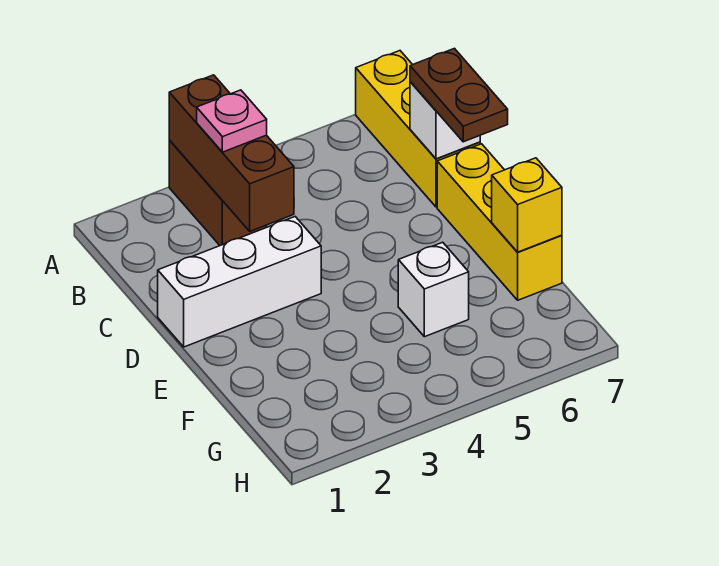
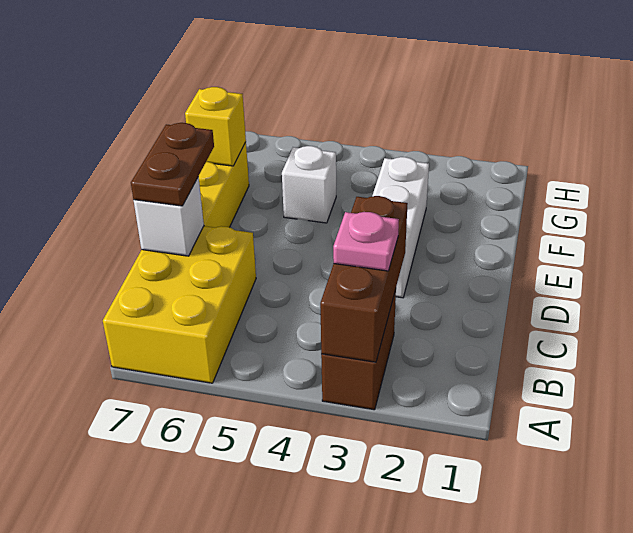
yellow brick A7:C7 level 1 -> yellow brick A6:C7 level 1
white brick D1:D3 level 1 -> white brick D3:F3 level 1

